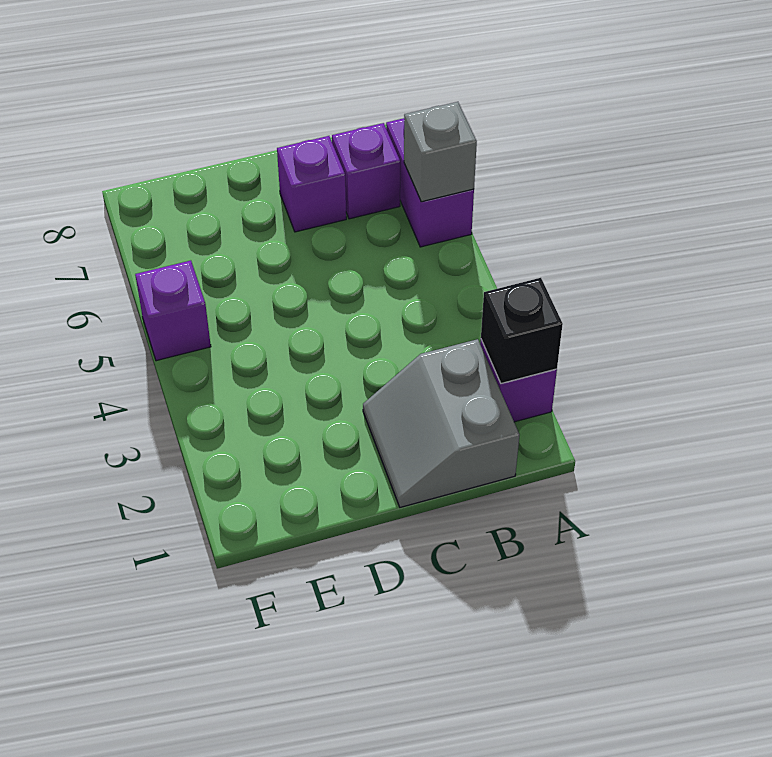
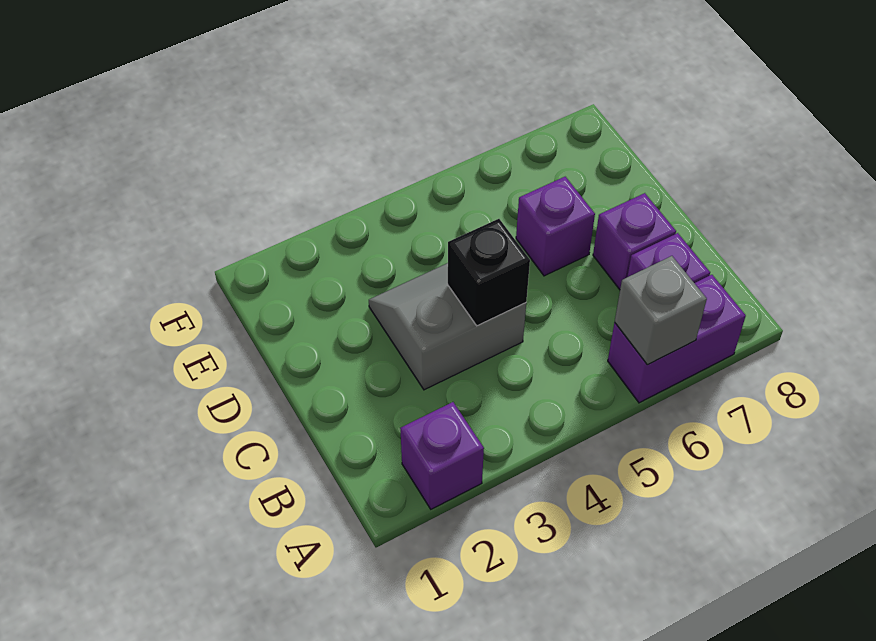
black brick A2 level 2 -> black brick C4 level 2
grey slope B1:C2 level 1 top B -> grey slope C3:D4 level 1 top C
purple brick F5 level 1 -> purple brick D6 level 1

